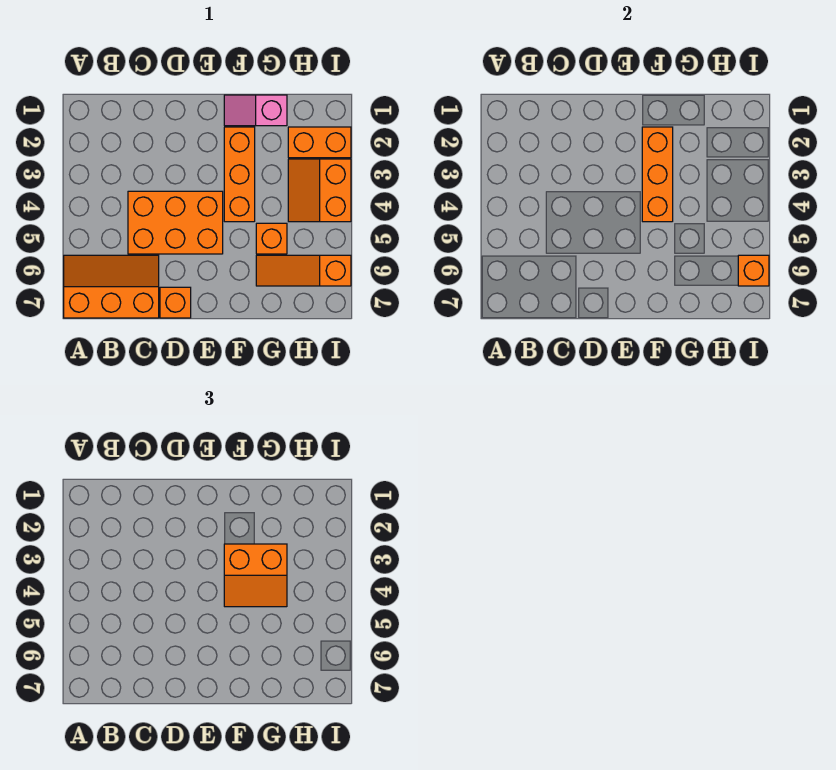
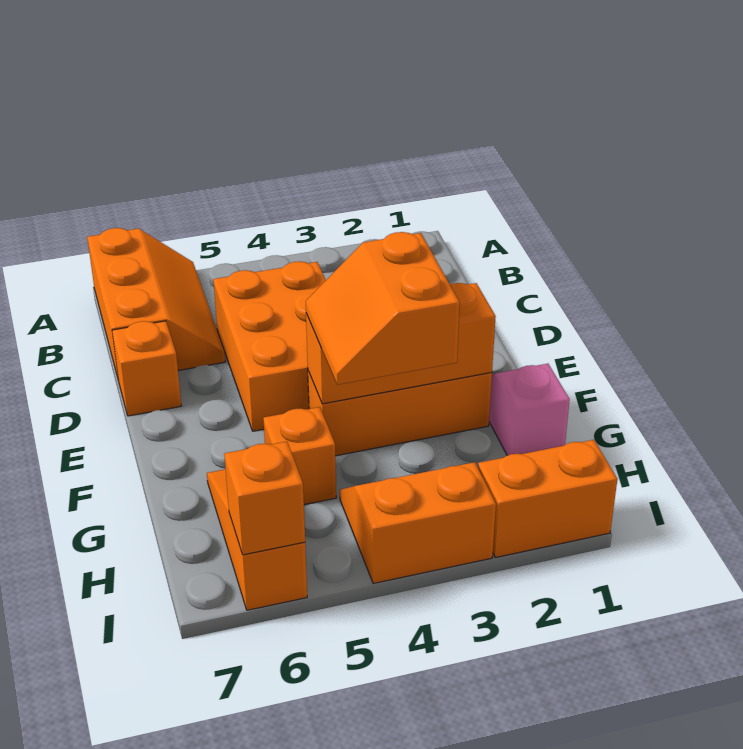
orange brick H2:I2 level 1 -> orange brick I1:I2 level 1

